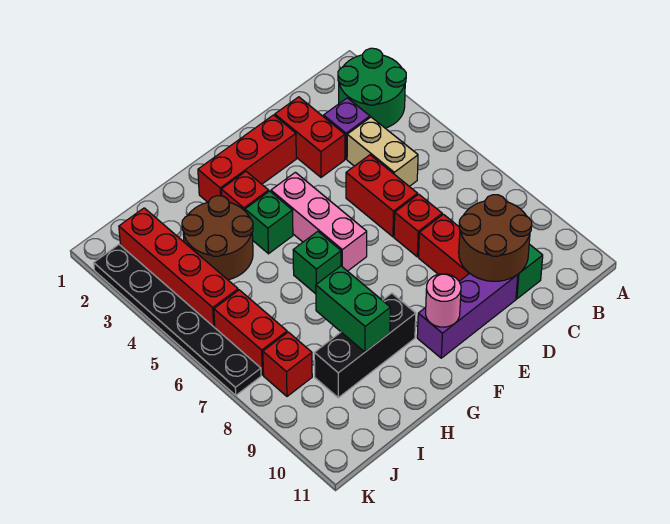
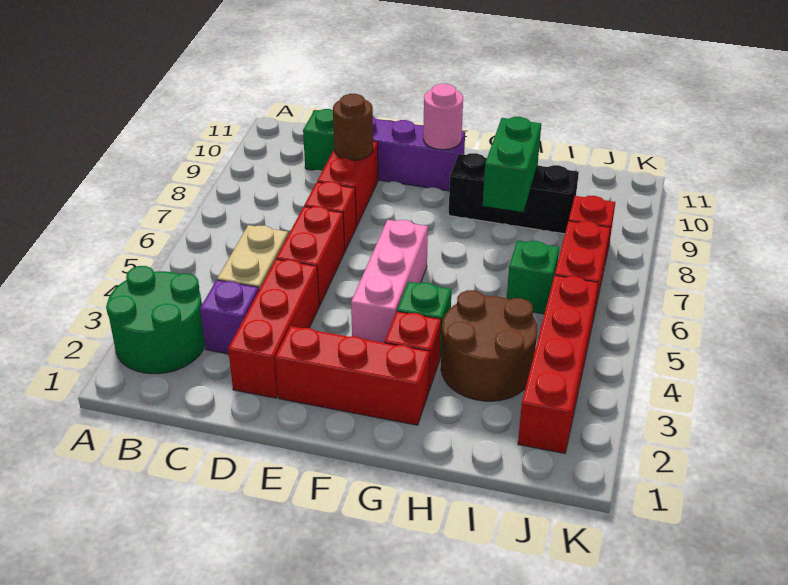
brown round brick C9:D10 level 2 -> brown round brick D9 level 2
red brick D2:D3 level 1 -> red brick D2:D4 level 1
green brick G6 level 1 -> green brick I6 level 1
black plate K2:K7 level 1 -> none

